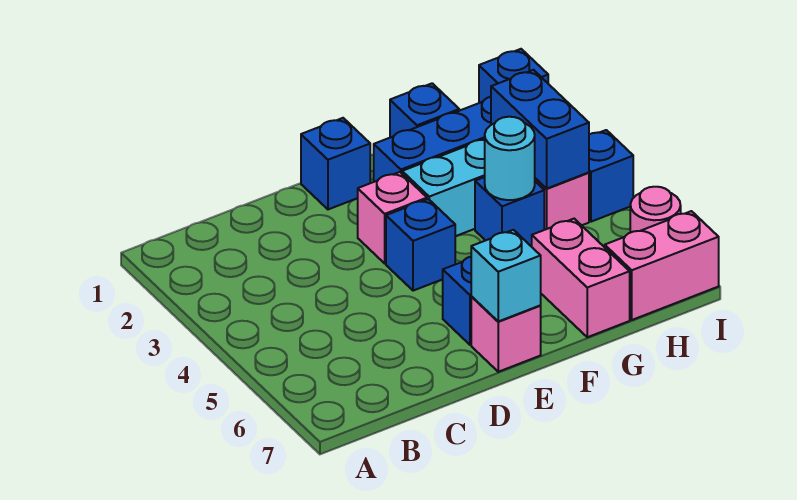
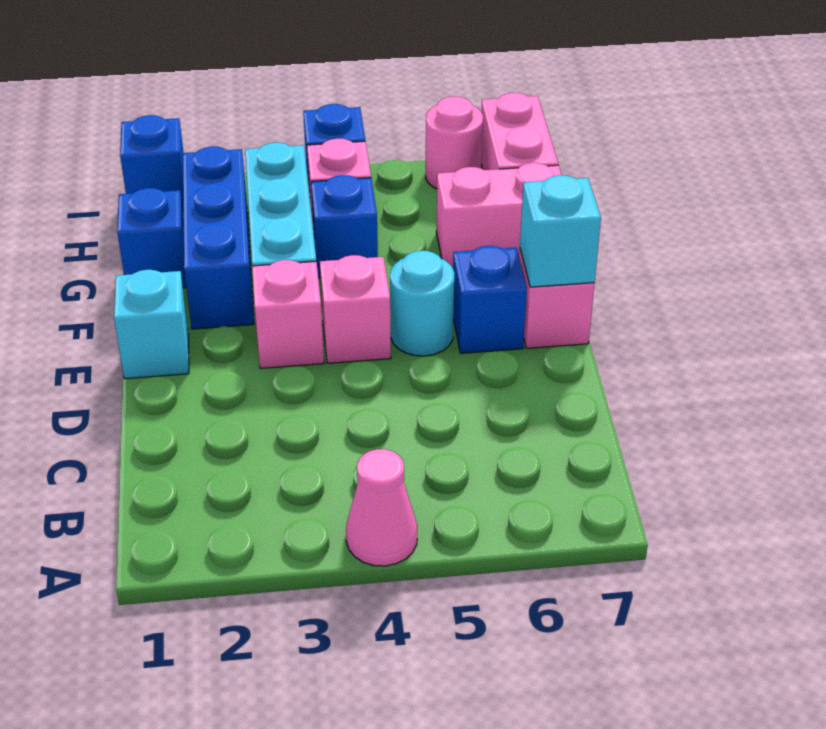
none -> pink cone A4 level 1
blue brick E1 level 1 -> cyan brick E1 level 1
blue brick E4 level 1 -> pink brick E4 level 1
cyan round brick G4 level 2 -> cyan round brick E5 level 1
blue brick H3:H4 level 2 -> none

